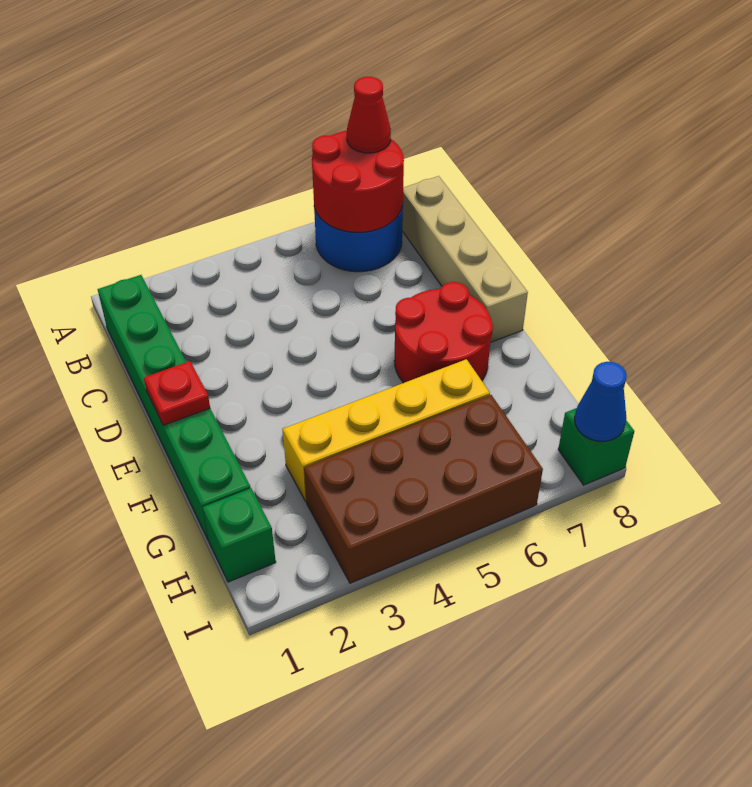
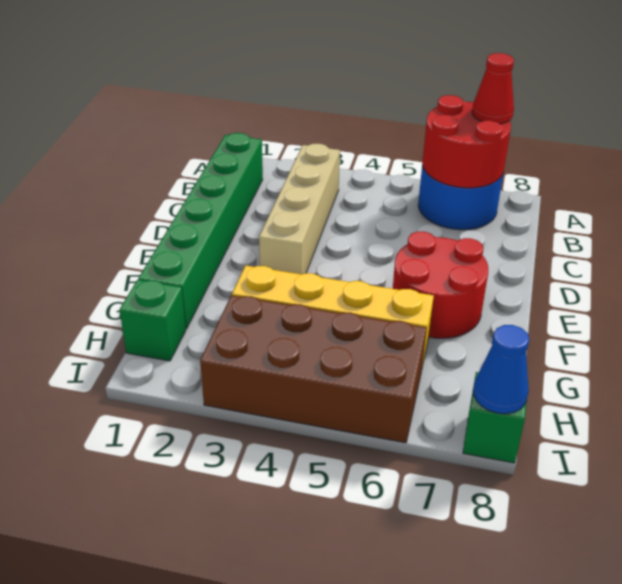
tan brick B8:E8 level 1 -> tan brick B3:E3 level 1
red plate E1 level 2 -> none

